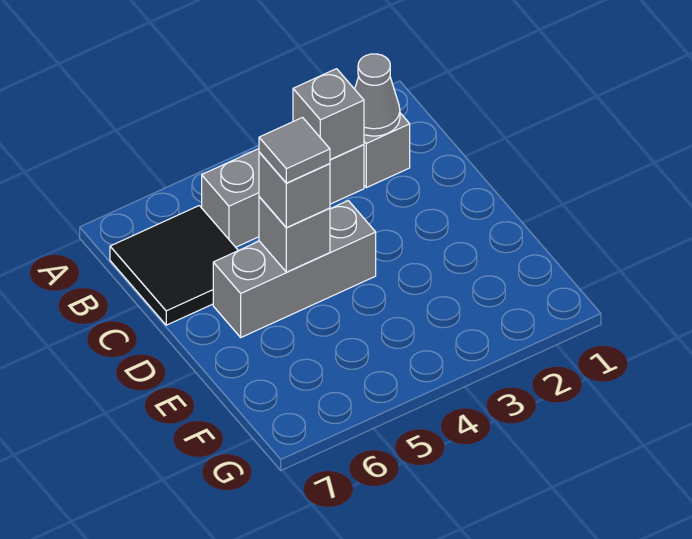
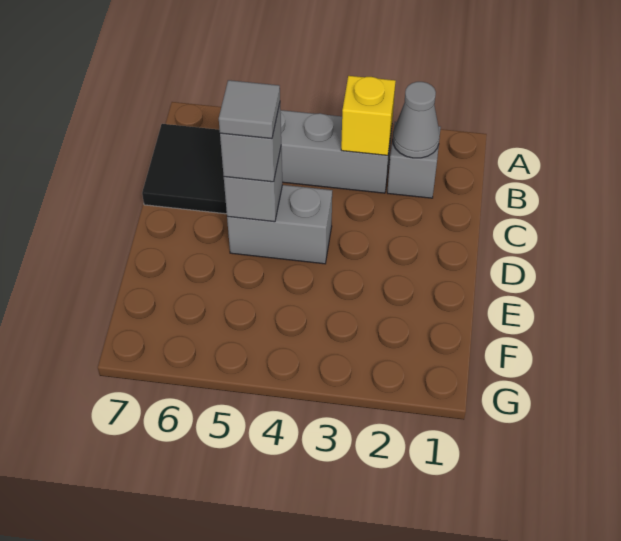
grey brick B3 level 2 -> yellow brick B3 level 2
grey brick D4:D6 level 1 -> grey brick D4:D5 level 1

